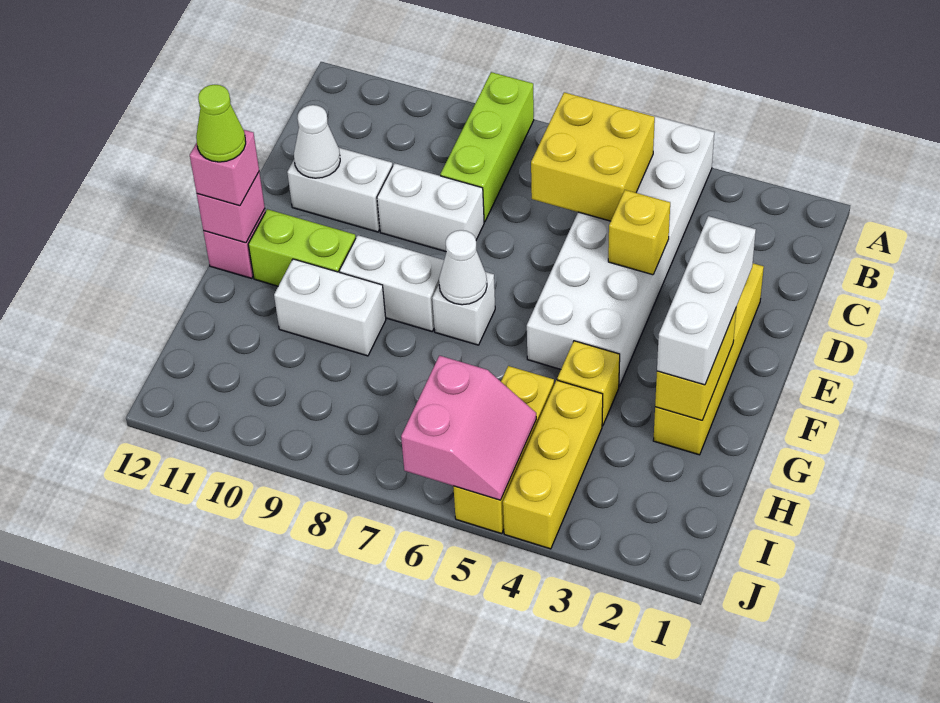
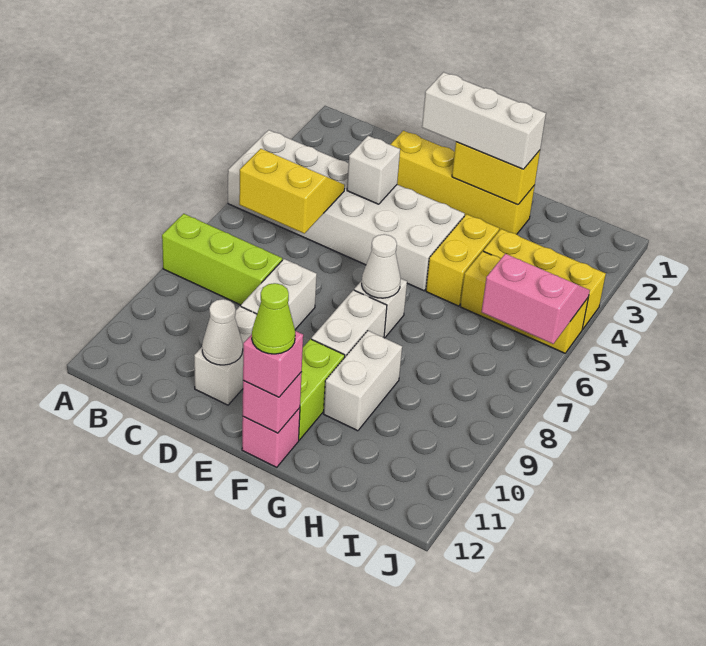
yellow brick B5:C6 level 2 -> yellow slope B5:C6 level 2 top 6
yellow brick D4 level 2 -> white brick D4 level 2
yellow brick G4 level 1 -> yellow brick G4:G5 level 1

